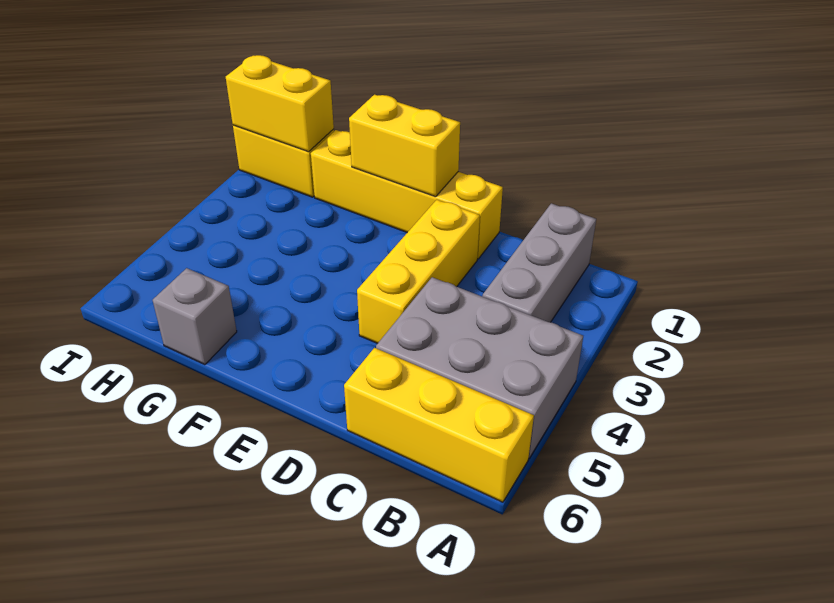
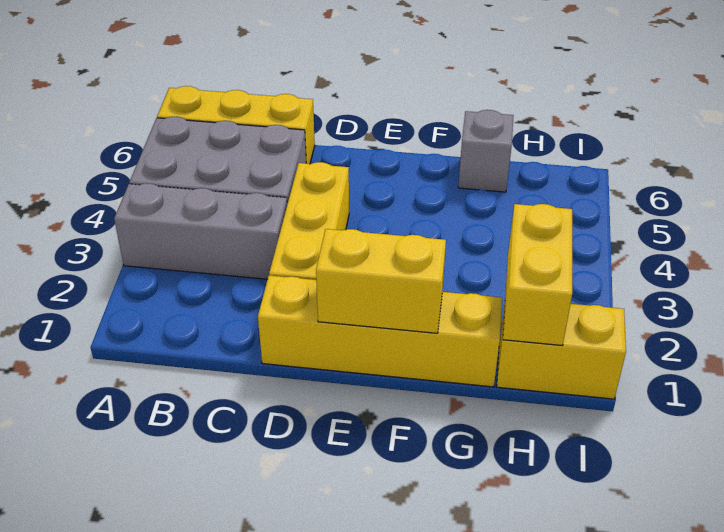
grey brick B1:B3 level 1 -> grey brick A3:C3 level 1
yellow brick H1:I1 level 2 -> yellow brick H1:H2 level 2

